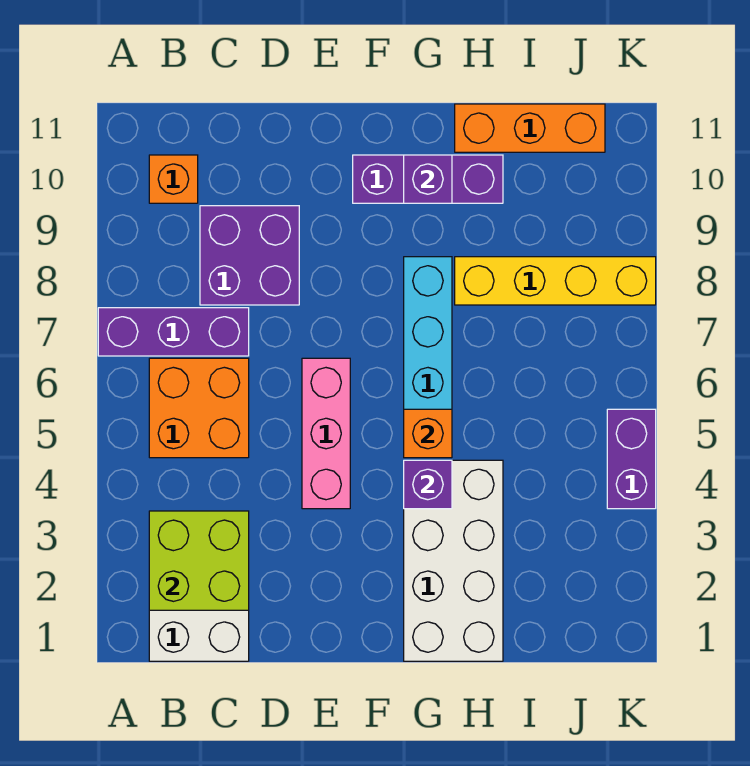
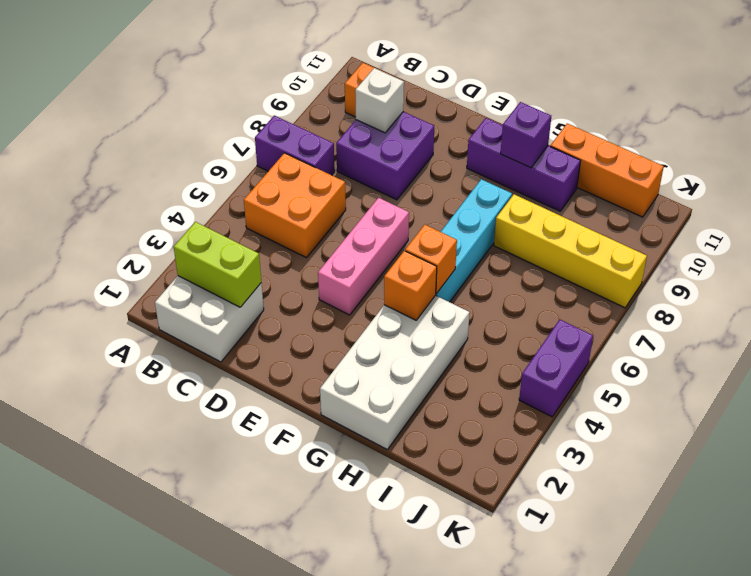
purple brick A7:C7 level 1 -> purple brick A7:B7 level 1
lime brick B2:C3 level 2 -> lime brick B2:C2 level 2
none -> white brick C9 level 2
purple brick G4 level 2 -> orange brick G4 level 2

